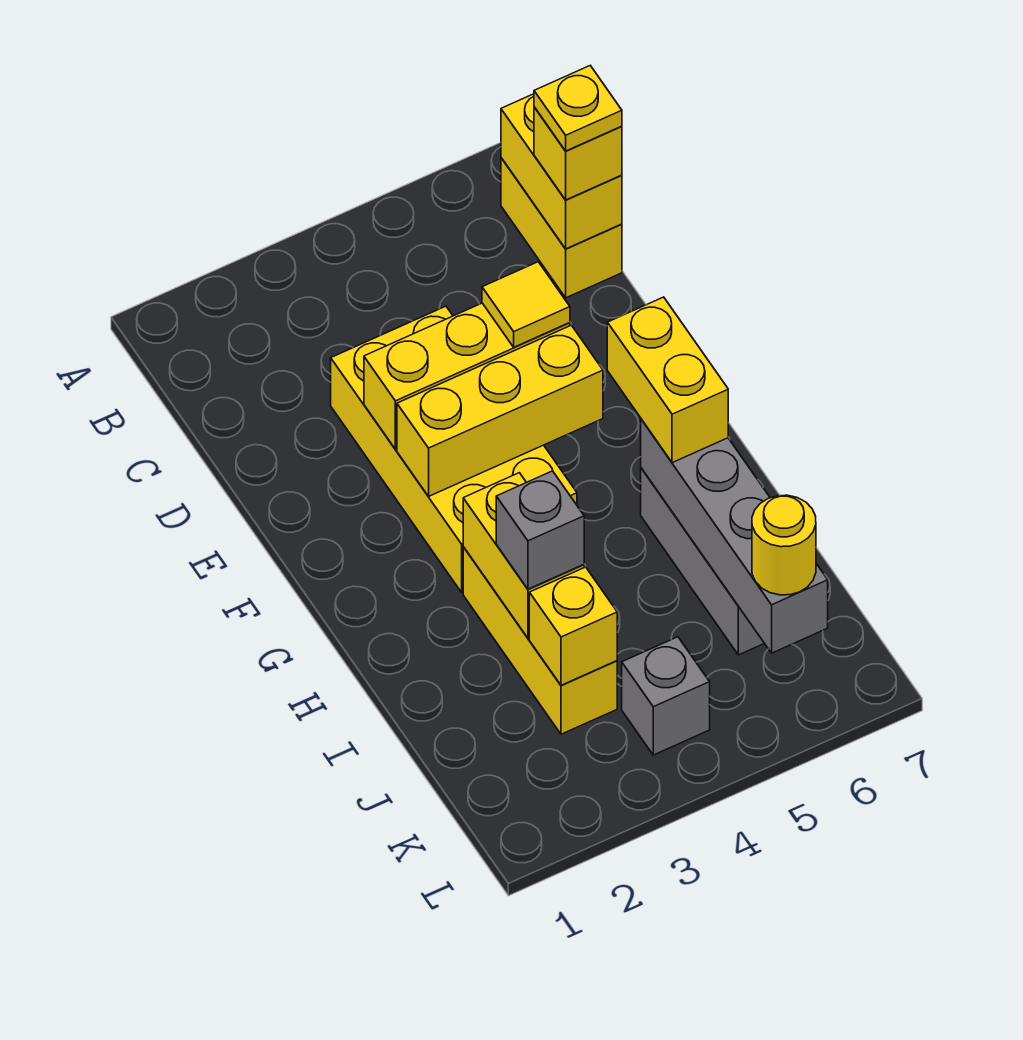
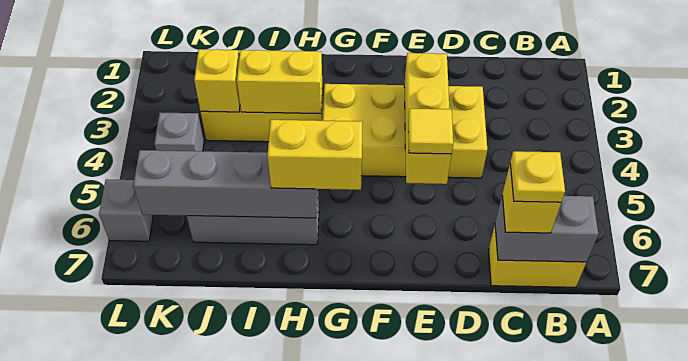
yellow brick B7:C7 level 2 -> grey brick B7:C7 level 2
yellow brick F3:F5 level 2 -> none
grey brick I3 level 3 -> grey brick L6 level 1
yellow round brick K6 level 3 -> none

